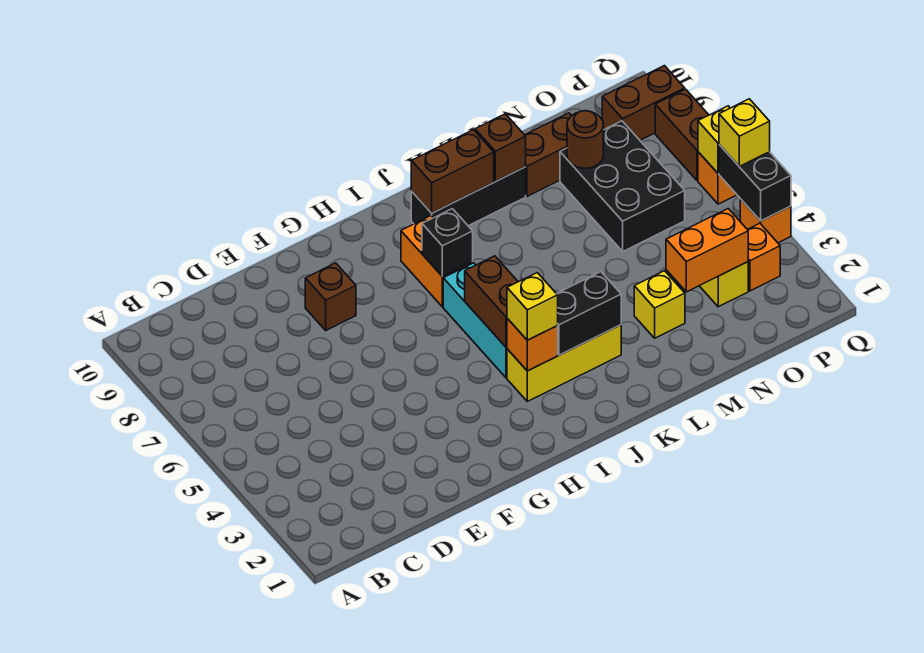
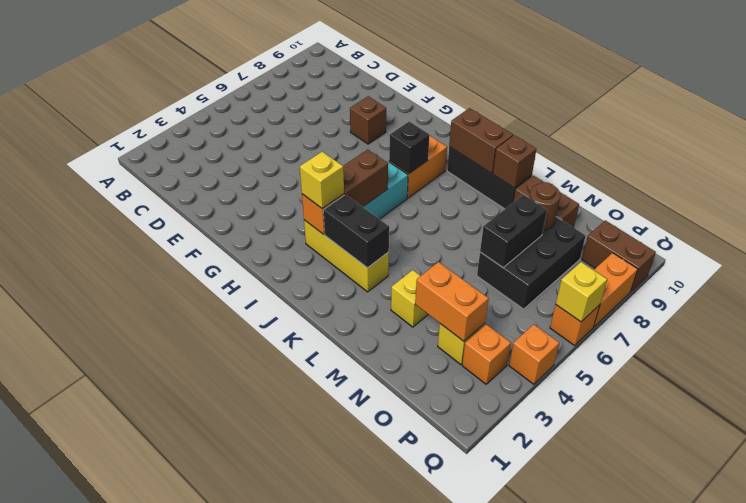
black brick Q4:Q5 level 2 -> black brick N6:N7 level 2
yellow brick Q5 level 3 -> none
brown brick Q7:Q8 level 1 -> orange brick Q7:Q8 level 1

